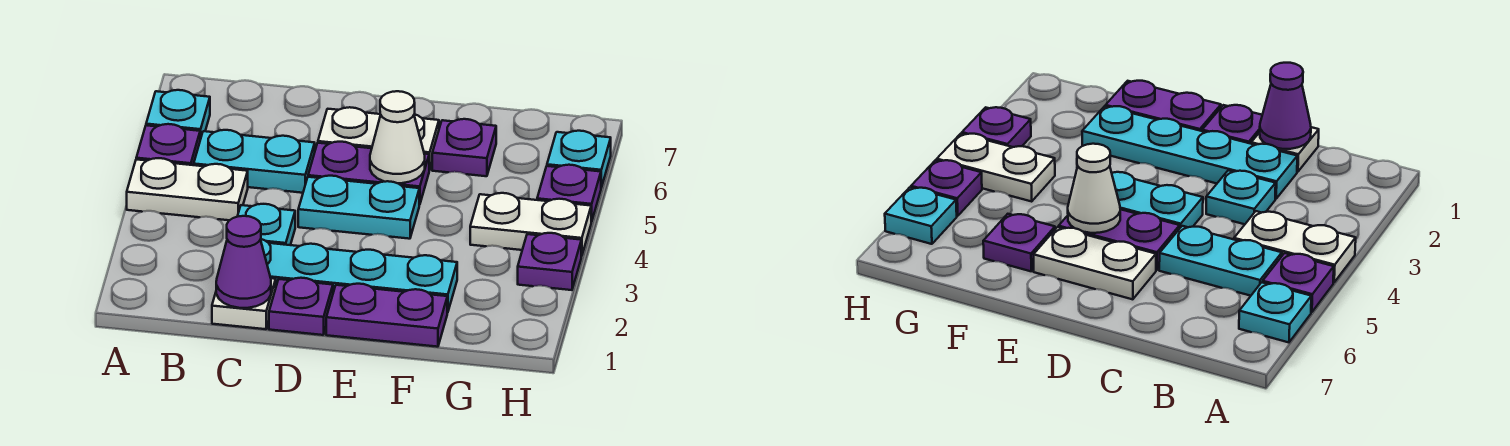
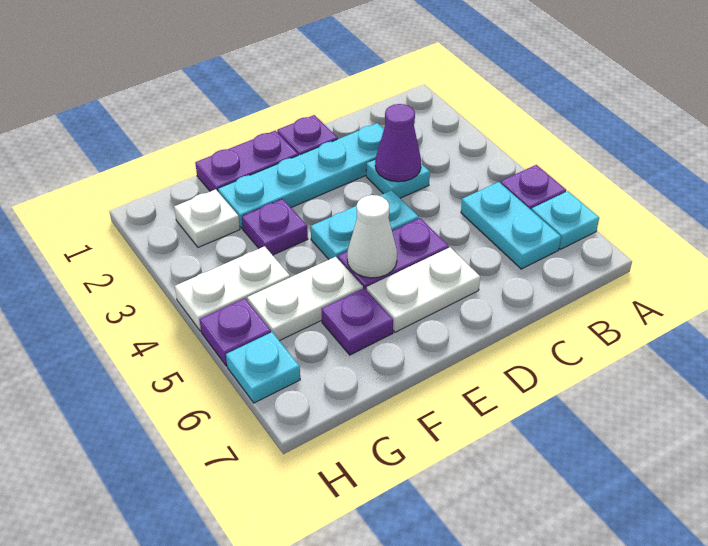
white plate A4:B4 level 1 -> white plate F5:G5 level 1
cyan plate B5:C5 level 1 -> cyan plate B5:B6 level 1
white plate C1 level 1 -> white plate G2 level 1
purple cone C1 level 2 -> purple cone C3 level 2
purple plate H3 level 1 -> purple plate F3 level 1

